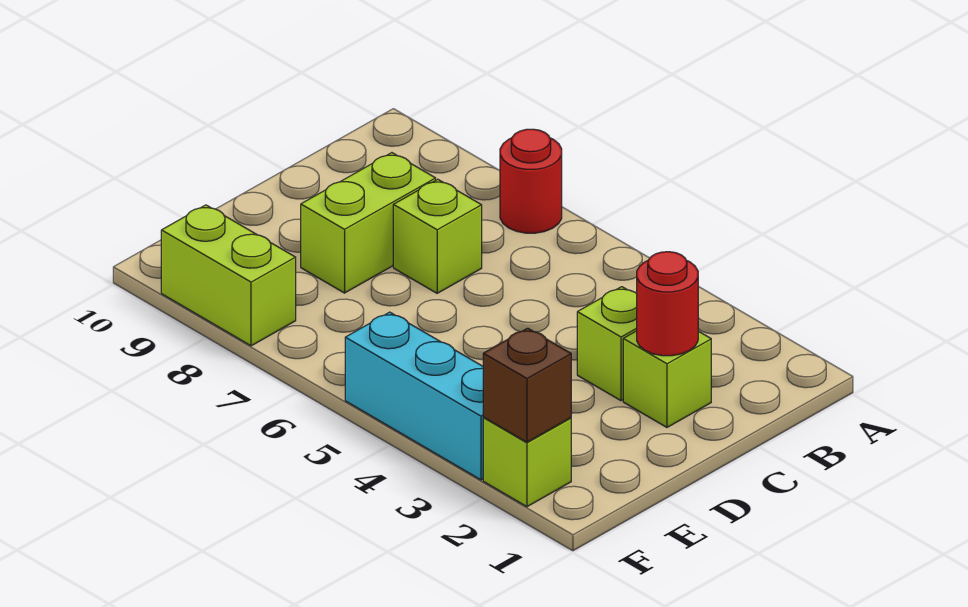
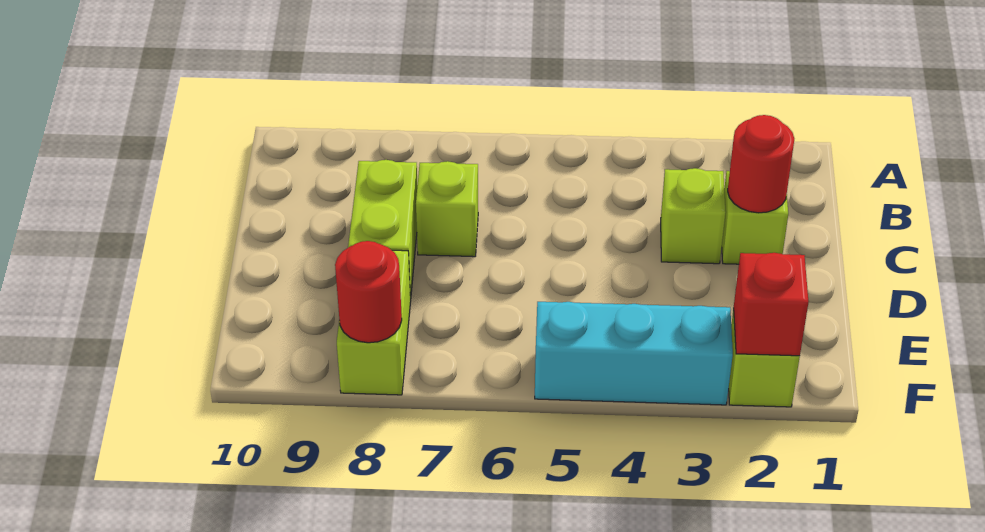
red round brick A7 level 1 -> red round brick F8 level 2
brown brick F2 level 2 -> red brick F2 level 2
lime brick F8:F9 level 1 -> lime brick E8:F8 level 1

